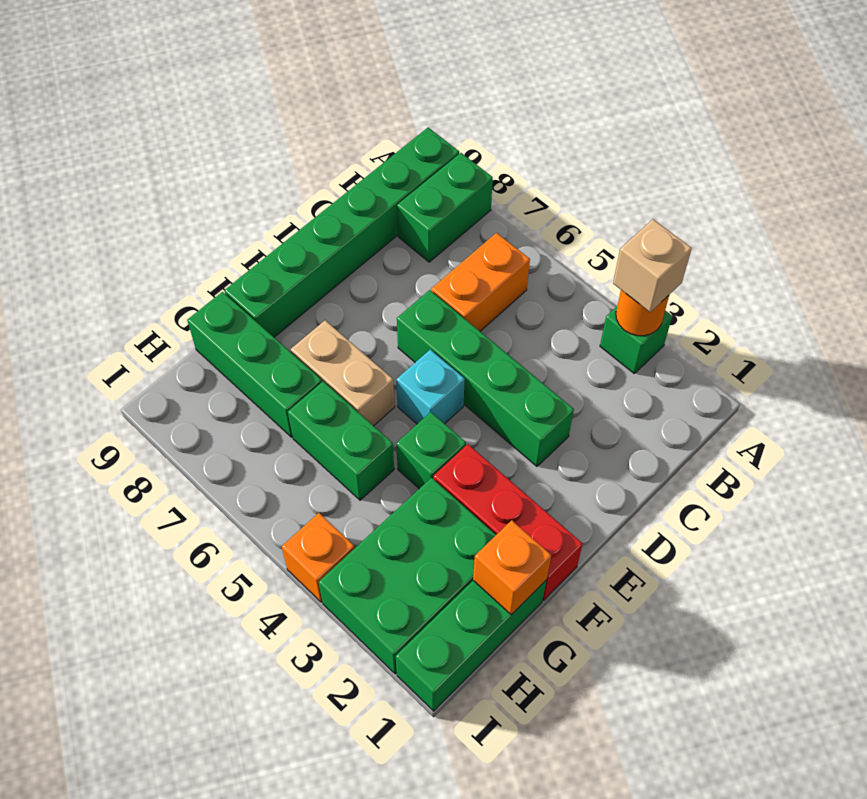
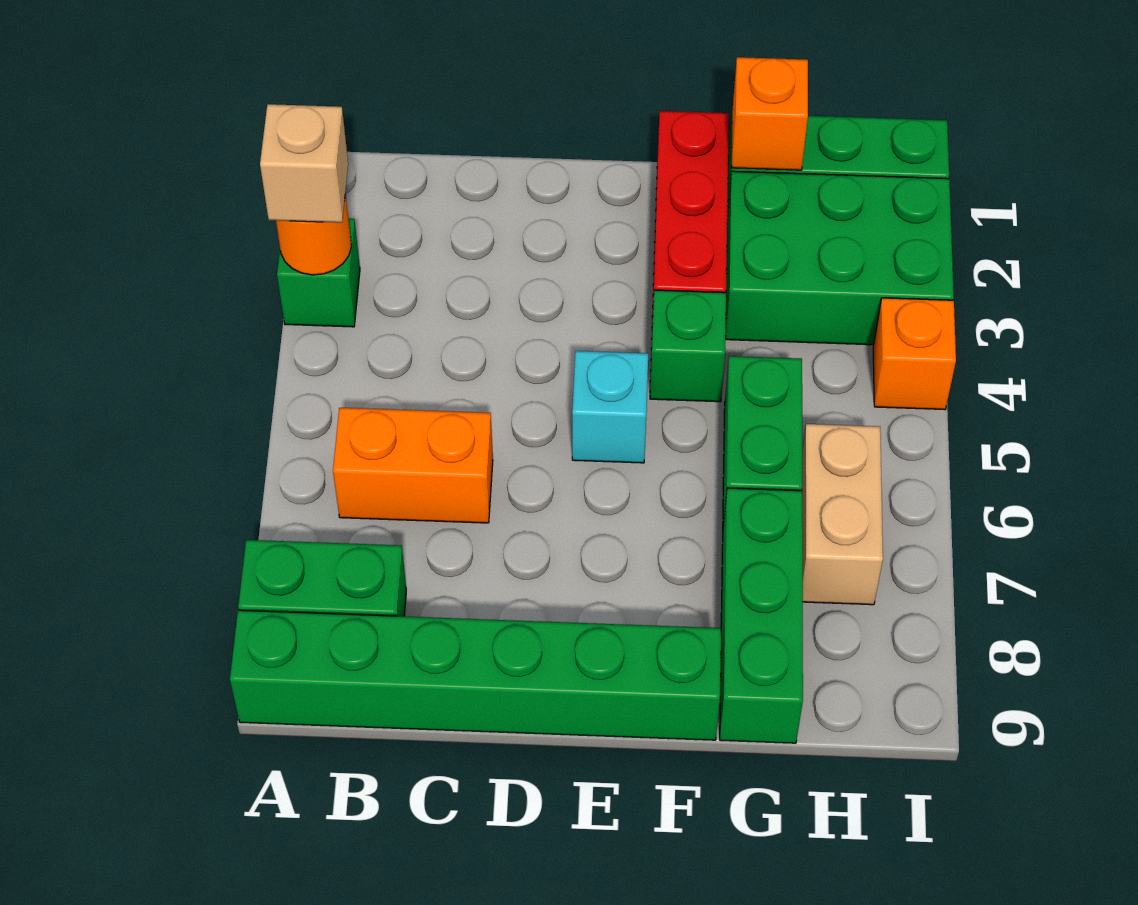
green brick D3:D6 level 1 -> none
tan brick F6:F7 level 1 -> tan brick H6:H7 level 1

